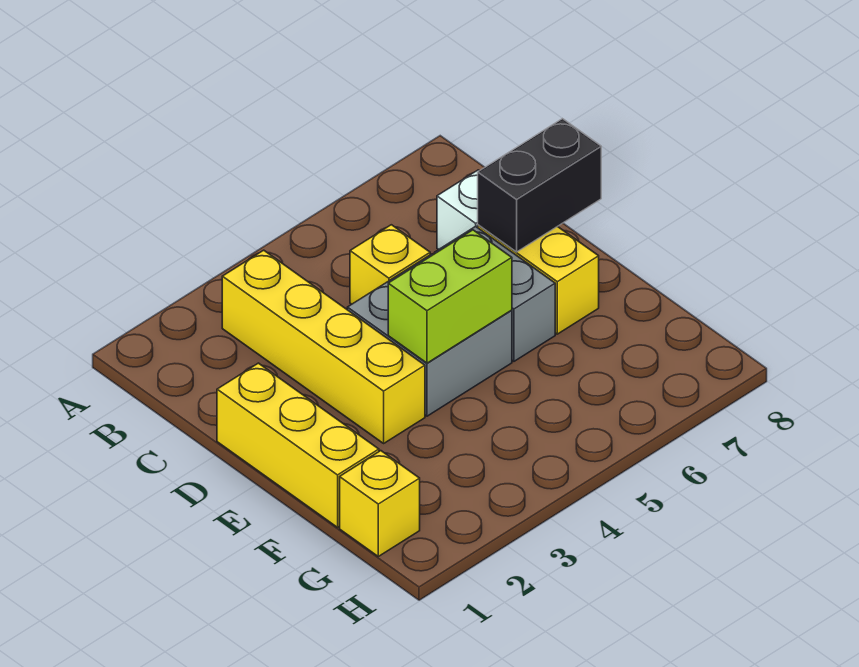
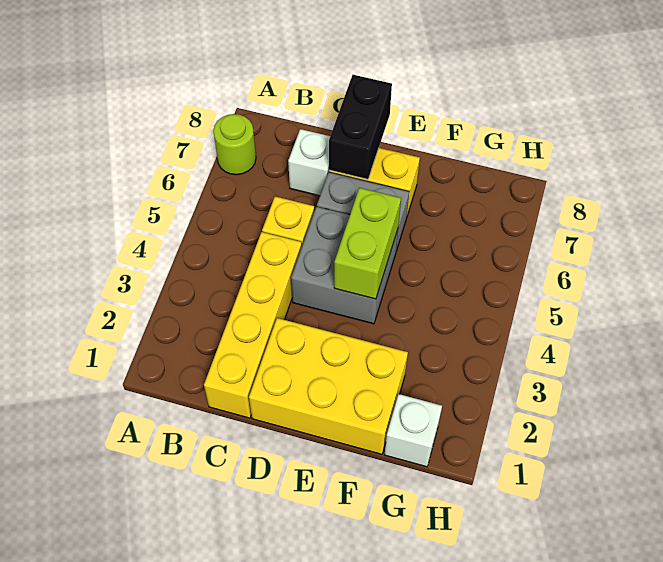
none -> lime round brick A7 level 1
yellow brick B3:E3 level 1 -> yellow brick C1:C4 level 1
yellow brick D1:F1 level 1 -> yellow brick D1:F2 level 1
yellow brick G1 level 1 -> white brick G1 level 1

